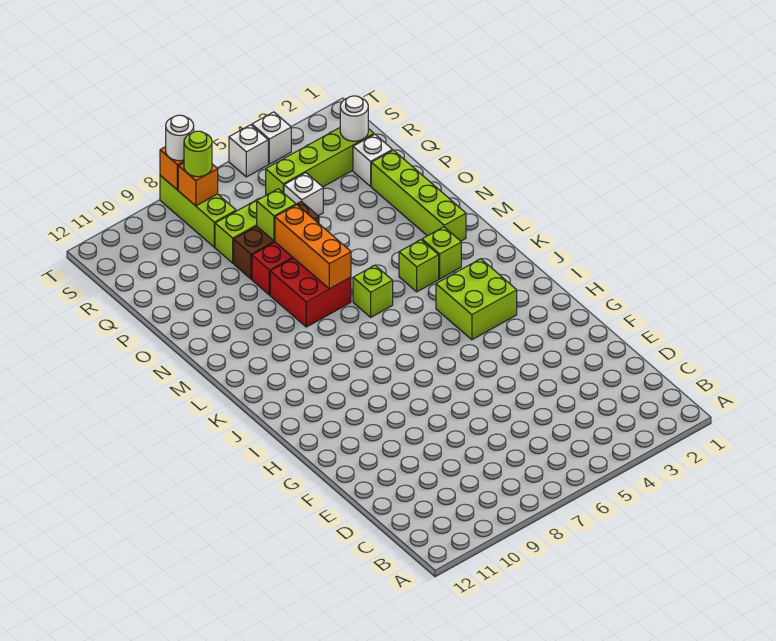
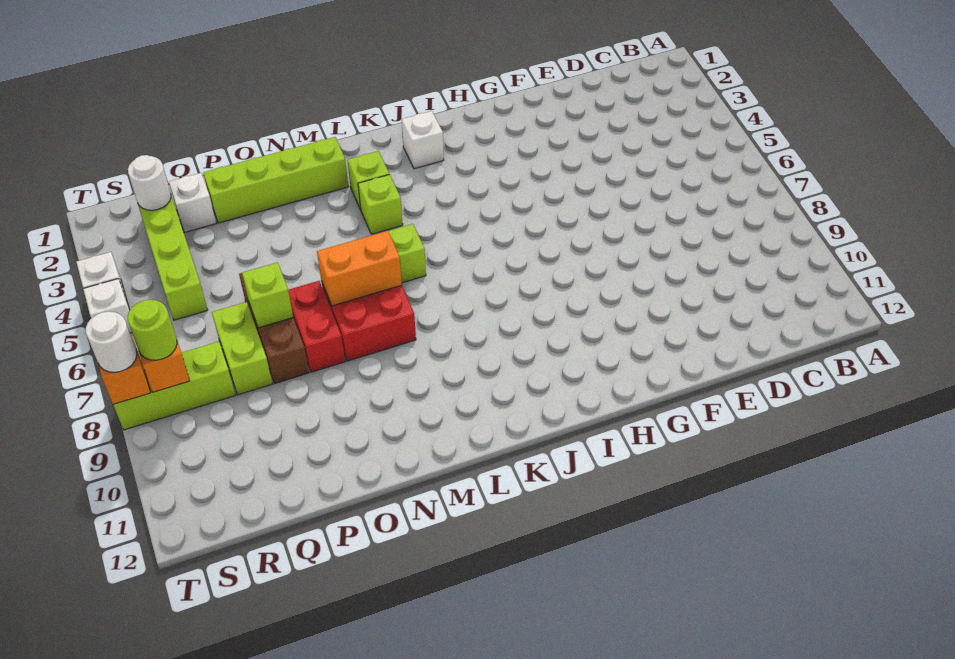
lime brick I3:J4 level 1 -> none
orange brick M7:O7 level 2 -> orange brick M7:N7 level 2
white brick Q5 level 1 -> white brick J2 level 1

